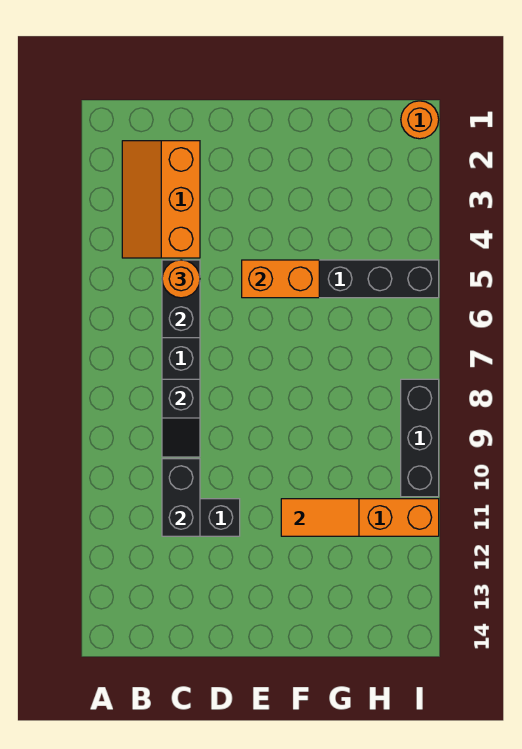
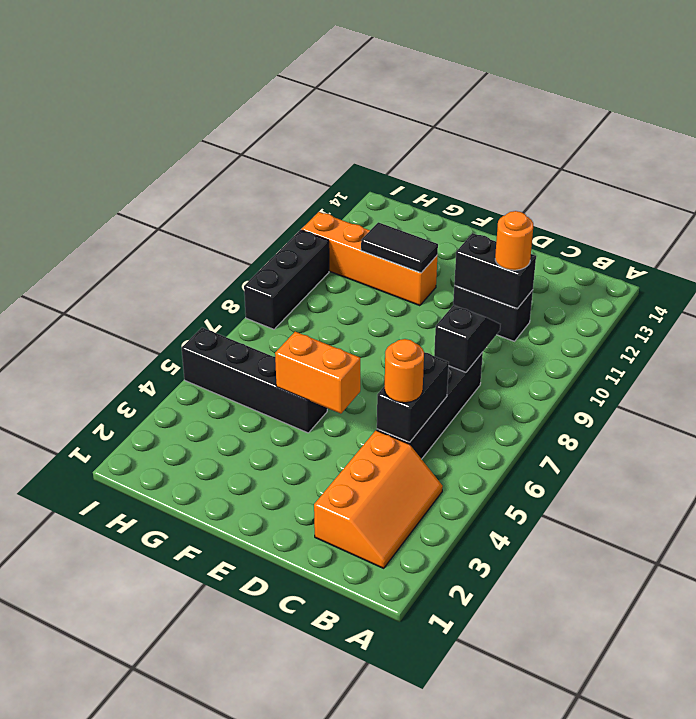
black brick C10:C11 level 2 -> black brick C11:D11 level 2
orange tile F11:G11 level 2 -> black tile F11:G11 level 2
orange round brick I1 level 1 -> orange round brick C11 level 3

